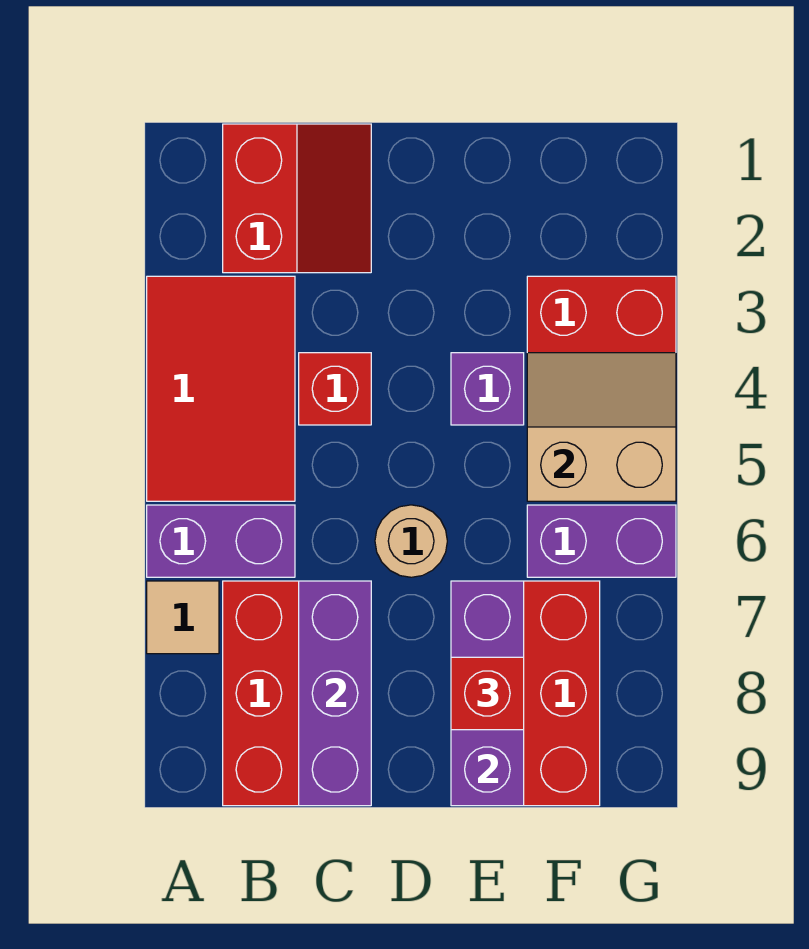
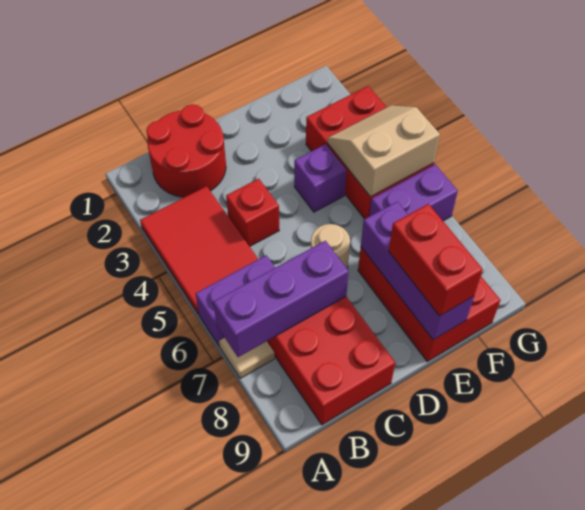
red slope B1:C2 level 1 top B -> red round brick B1:C2 level 1
purple brick C7:C9 level 2 -> purple brick A7:C7 level 2
red brick E8 level 3 -> red brick E8:E9 level 3

